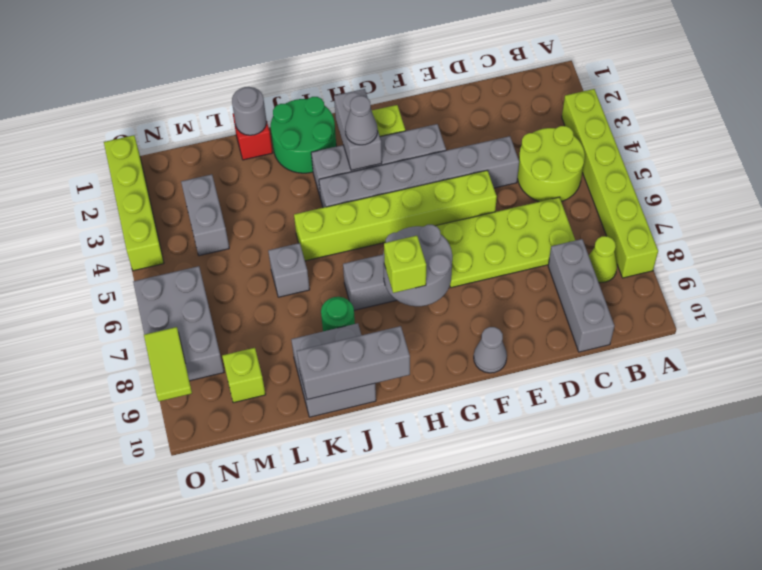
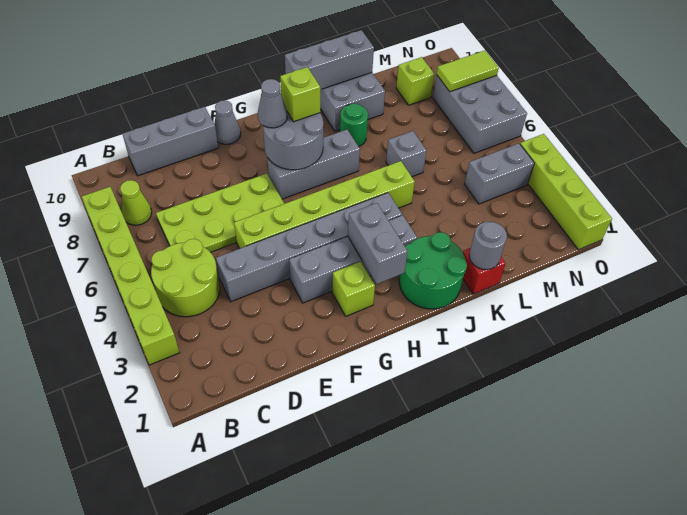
grey brick C8:C10 level 1 -> grey brick C10:E10 level 1
grey cone H3 level 3 -> grey cone G8 level 3
grey brick M3:M4 level 1 -> grey brick M4:N4 level 1
lime tile O8:O9 level 2 -> lime tile N8:O8 level 2

